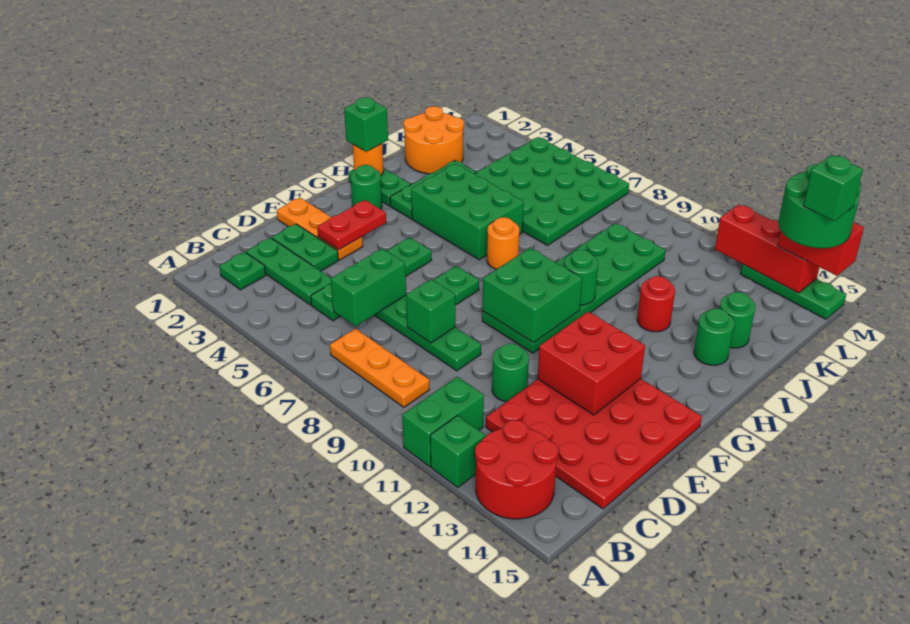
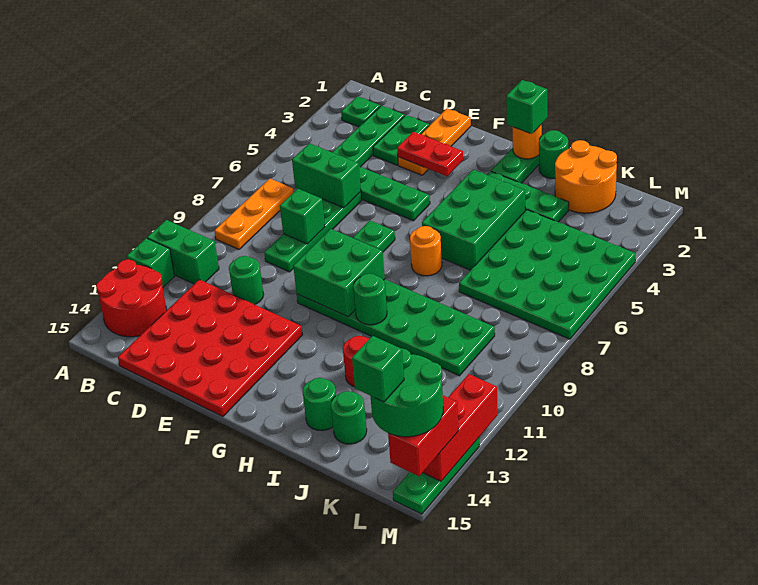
red brick E12:F13 level 2 -> none
green round brick G2 level 1 -> green round brick I1 level 1

